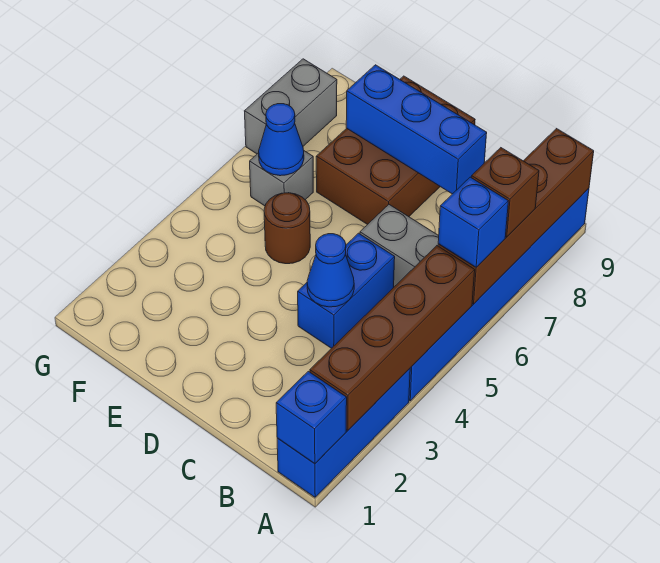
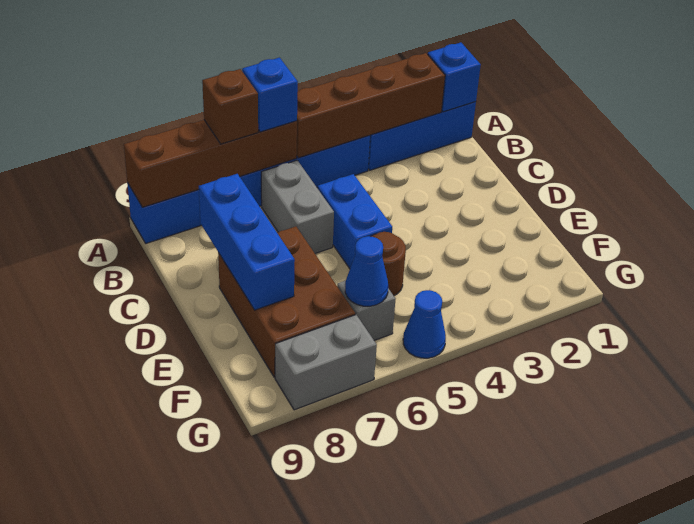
blue brick C4:C5 level 1 -> blue brick C5:D5 level 1
blue cone C4 level 2 -> blue cone G5 level 1
brown brick D7:E9 level 1 -> brown brick D7:F8 level 1

